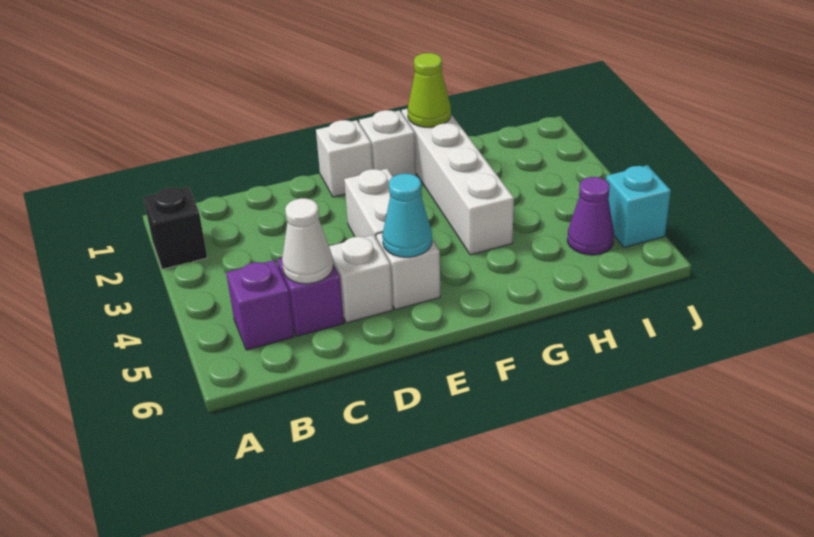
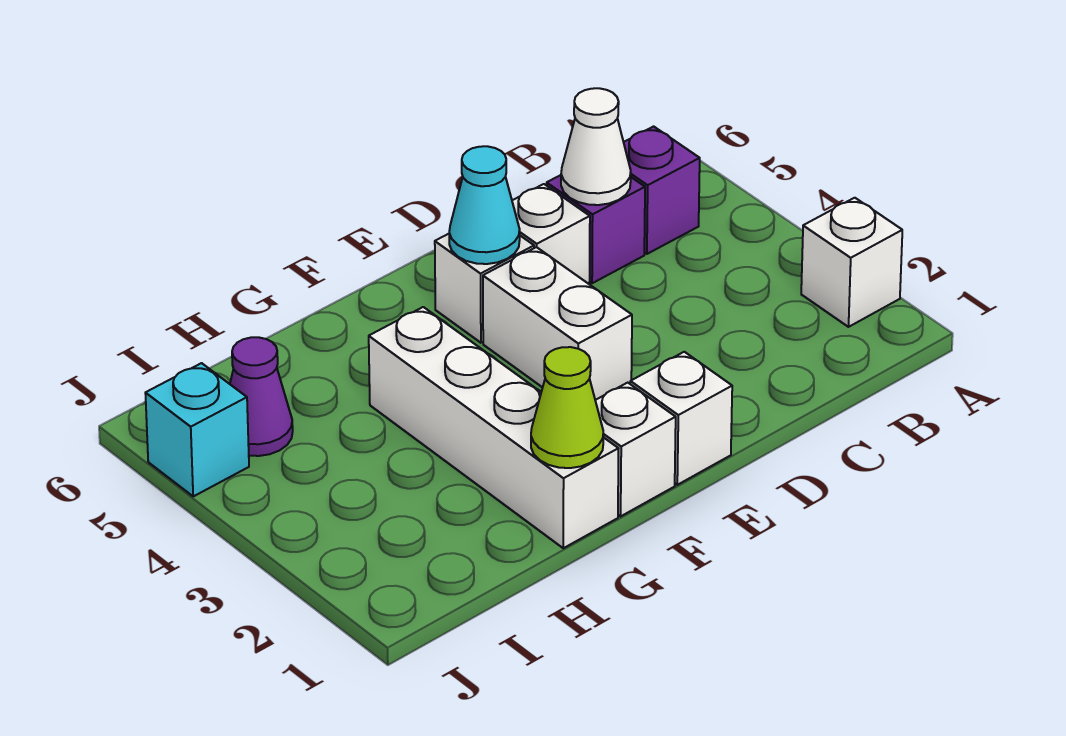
black brick A2 level 1 -> white brick A2 level 1

